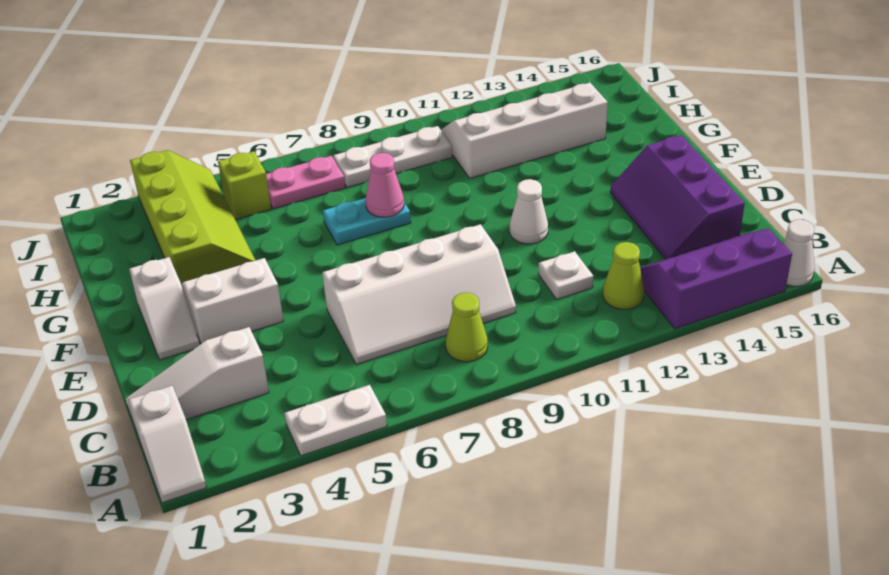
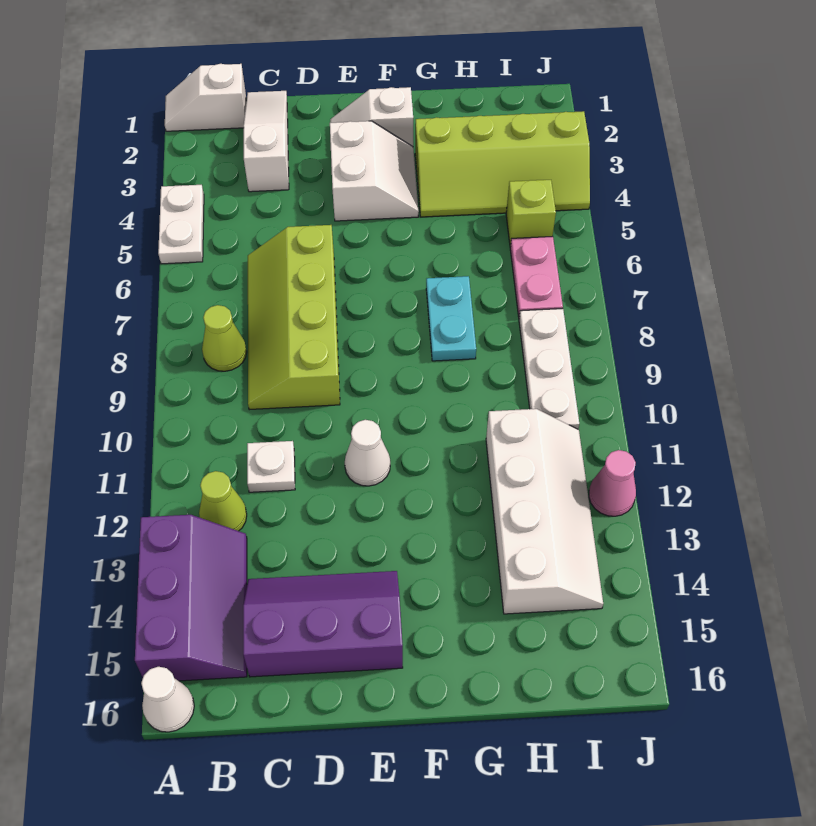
white slope C6:D9 level 1 top D -> lime slope C6:D9 level 1 top D
pink cone G8 level 2 -> pink cone J12 level 1

